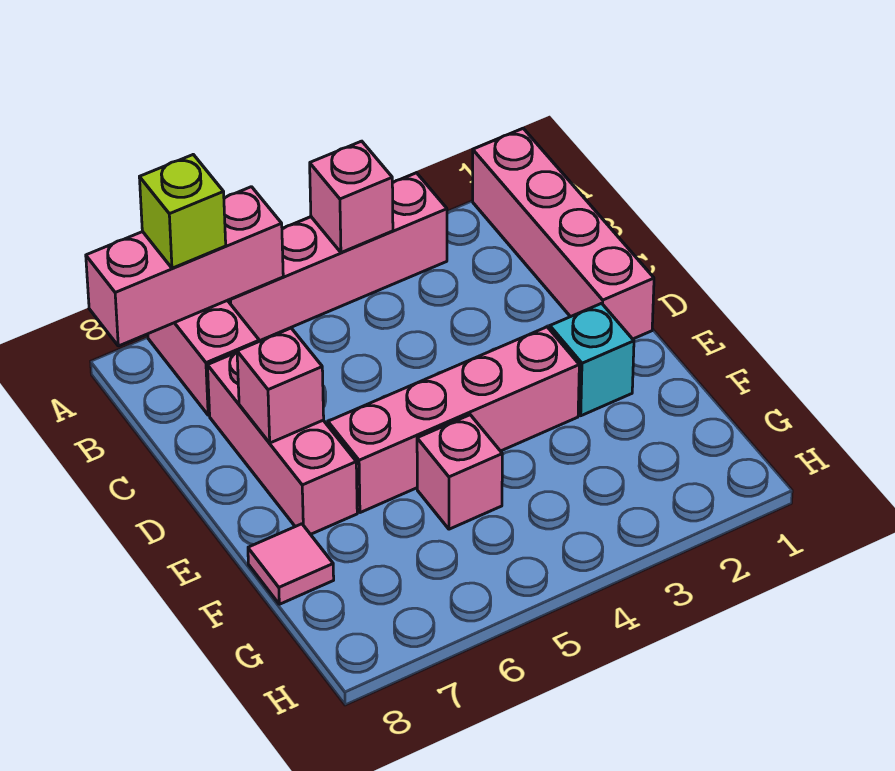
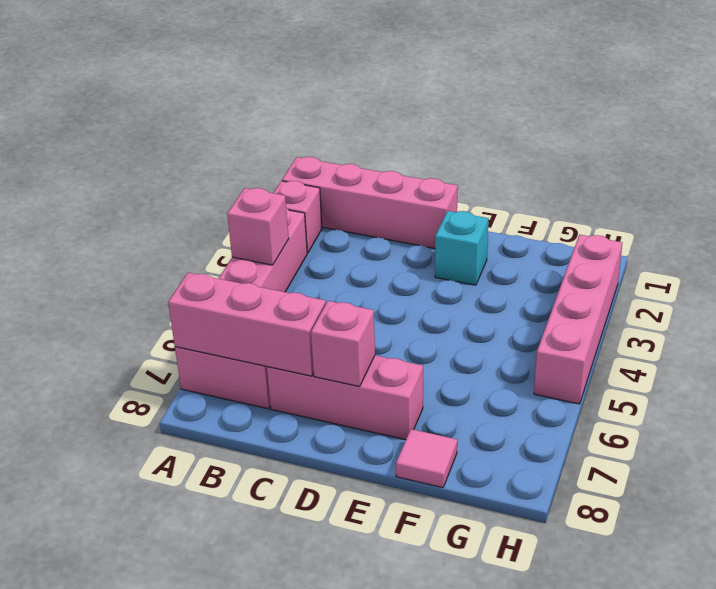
pink brick A6:A8 level 2 -> pink brick A7:C7 level 2
lime brick A7 level 3 -> none
pink brick E3:E6 level 1 -> pink brick H2:H5 level 1
pink brick F5 level 1 -> pink brick A2 level 1

